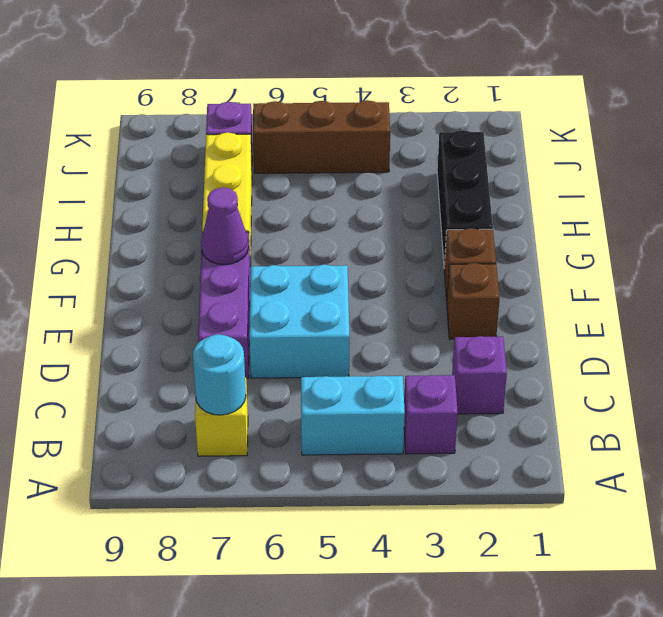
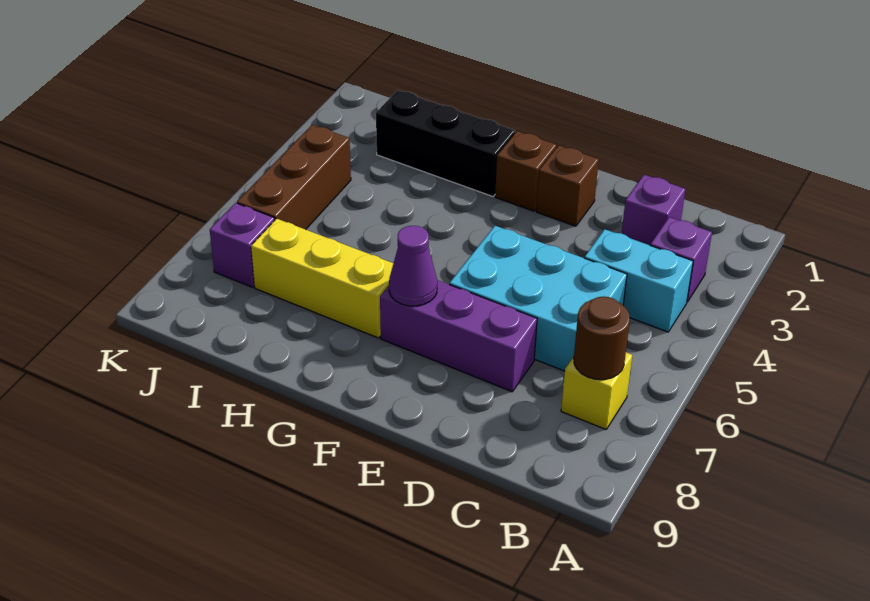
cyan brick B4:B5 level 1 -> cyan brick B4:C4 level 1
cyan round brick B7 level 2 -> brown round brick B7 level 2
cyan brick D5:E6 level 1 -> cyan brick C5:E6 level 1

